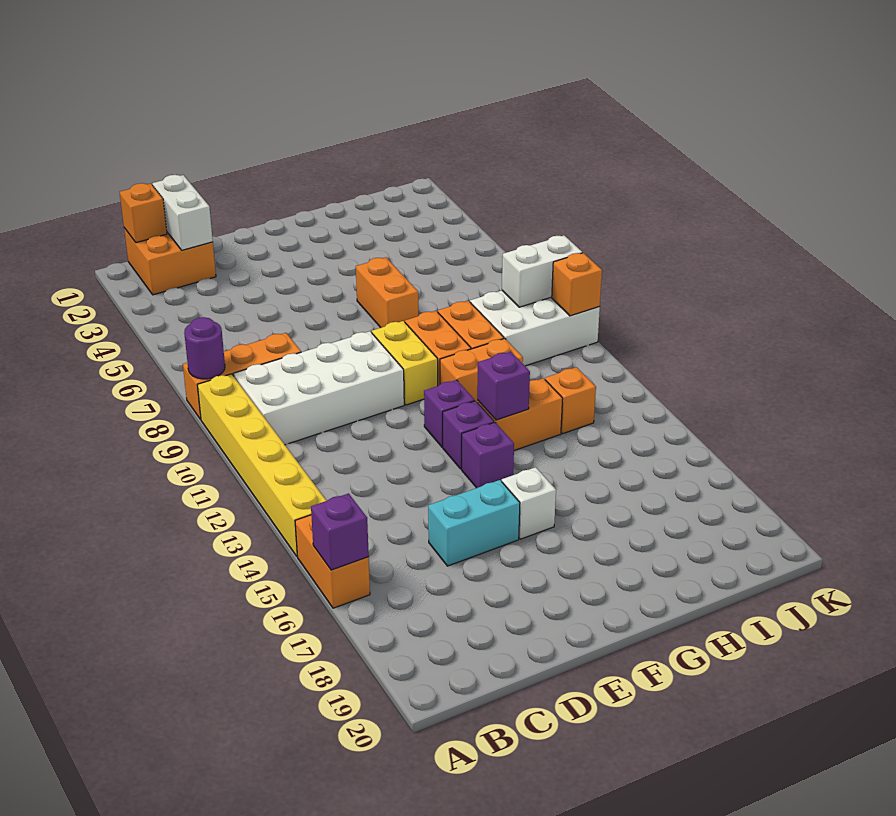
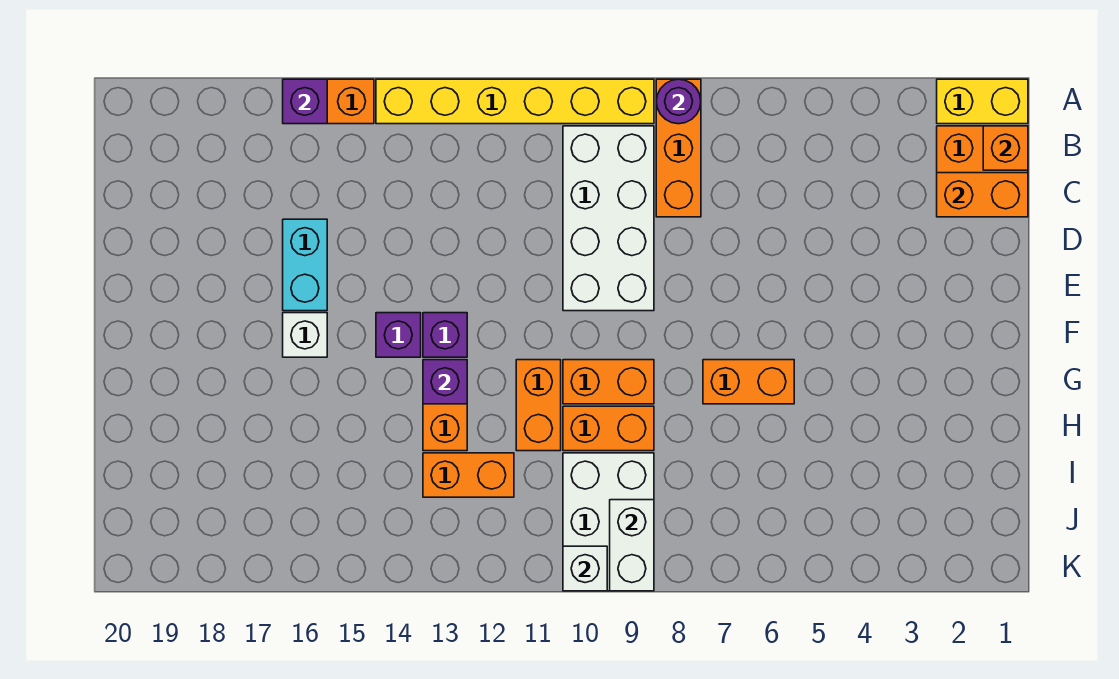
white brick C1:C2 level 2 -> orange brick C1:C2 level 2
yellow brick F9:F10 level 1 -> yellow brick A1:A2 level 1
purple brick F12 level 1 -> none
orange brick I13 level 1 -> orange brick I12:I13 level 1
orange brick K10 level 2 -> white brick K10 level 2

